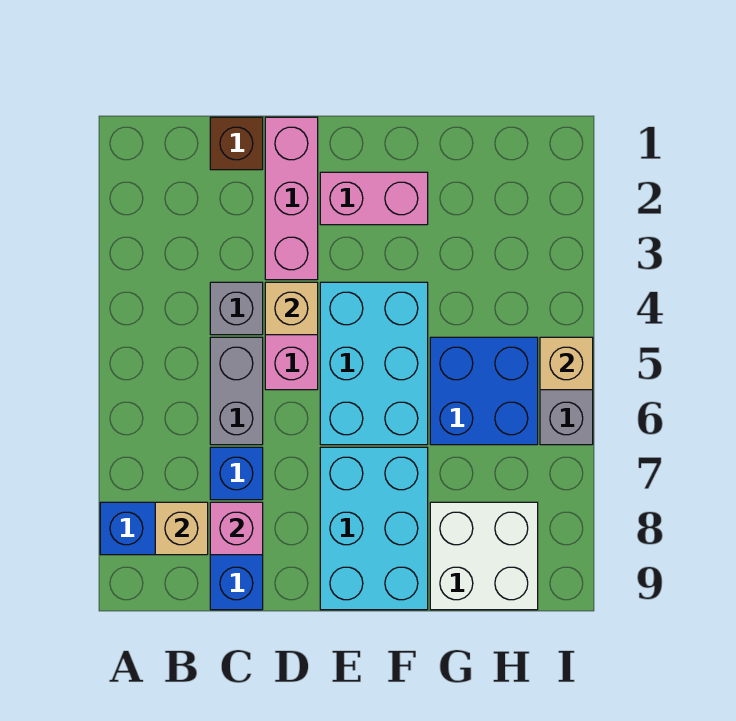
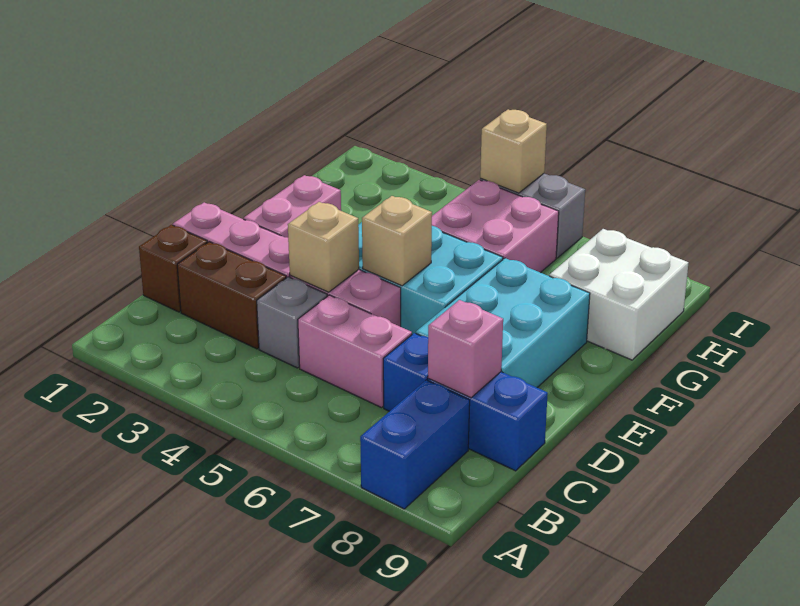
tan brick B8 level 2 -> tan brick E5 level 2
none -> brown brick C2:C3 level 1
grey brick C5:C6 level 1 -> pink brick C5:C6 level 1
cyan brick E7:F9 level 1 -> cyan brick D7:F8 level 1
blue brick G5:H6 level 1 -> pink brick G5:H6 level 1

